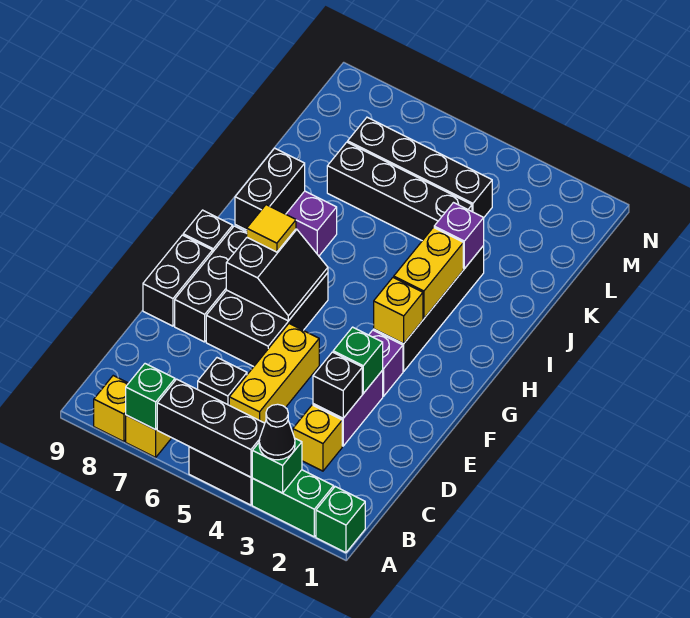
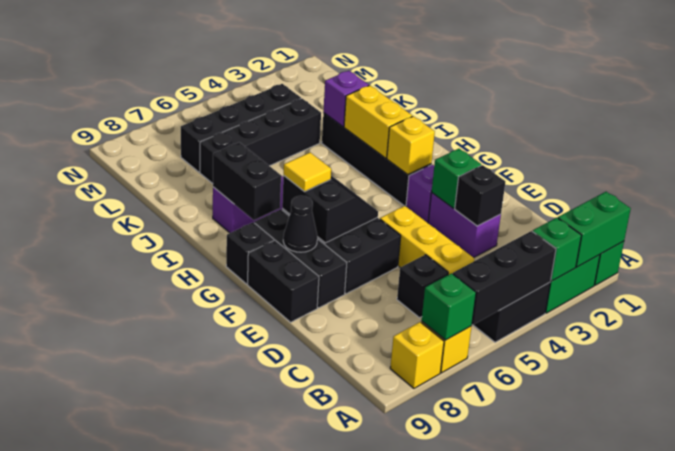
none -> green brick A1:A2 level 2
black cone A3 level 3 -> black cone F8 level 2
yellow brick C3 level 1 -> none

